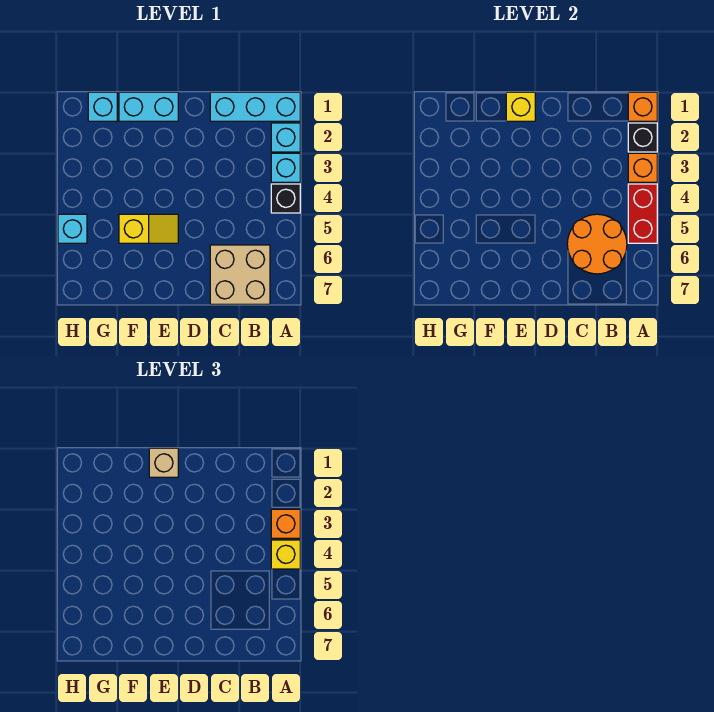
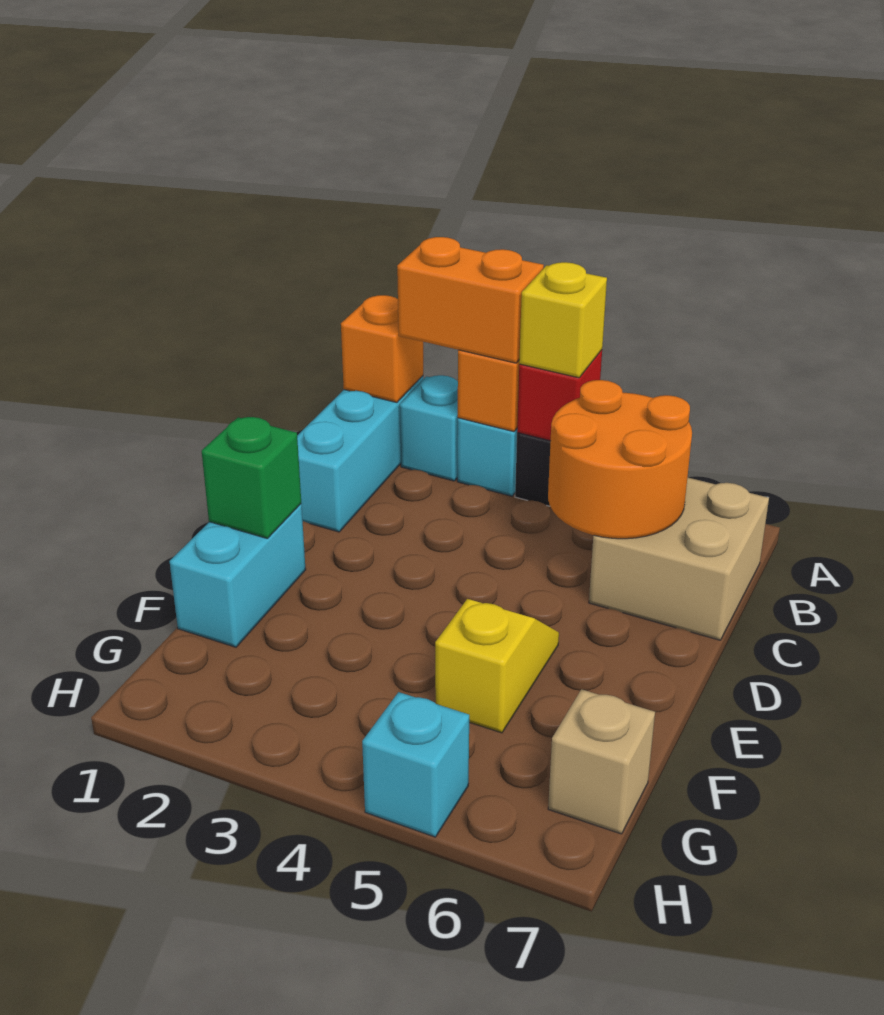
black brick A2 level 2 -> none
orange brick A3 level 3 -> orange brick A2:A3 level 3
red brick A4:A5 level 2 -> red brick A4 level 2
yellow brick E1 level 2 -> green brick E1 level 2
tan brick E1 level 3 -> tan brick G7 level 1
cyan brick G1 level 1 -> none

